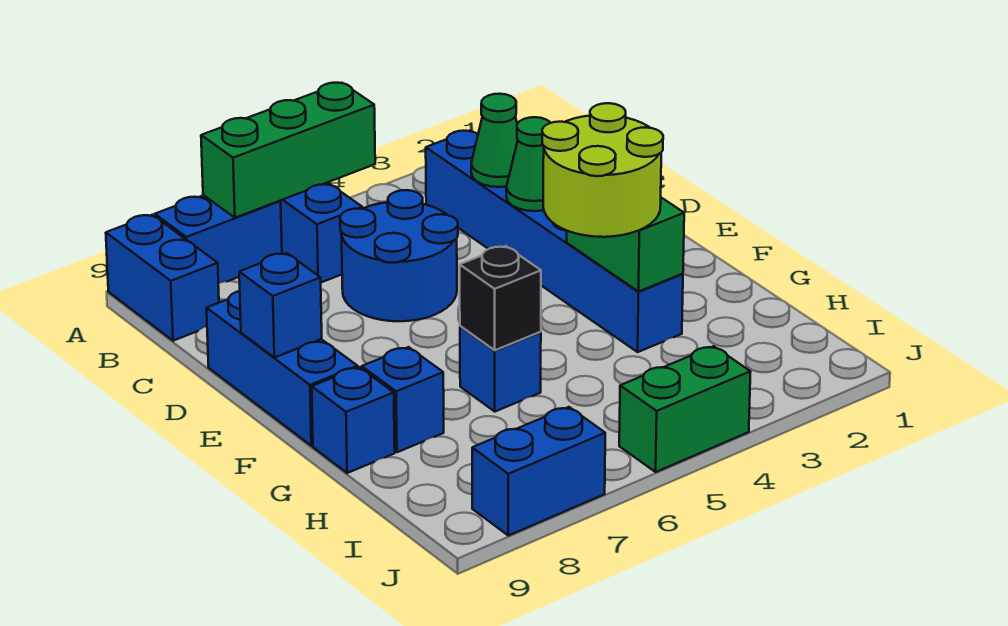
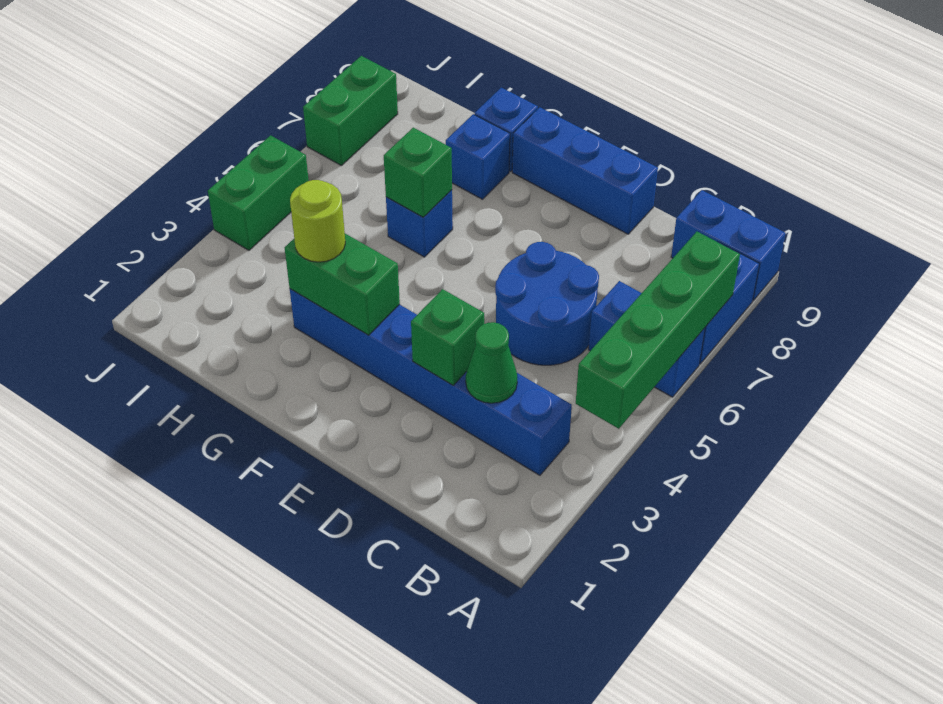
green brick A5:A7 level 2 -> green brick A4:A7 level 2
green cone D3 level 2 -> green brick D3 level 2
blue brick E9 level 2 -> none
lime round brick F3:G4 level 3 -> lime round brick G3 level 3
black brick G6 level 2 -> green brick G6 level 2
blue brick J7:J8 level 1 -> green brick J7:J8 level 1

